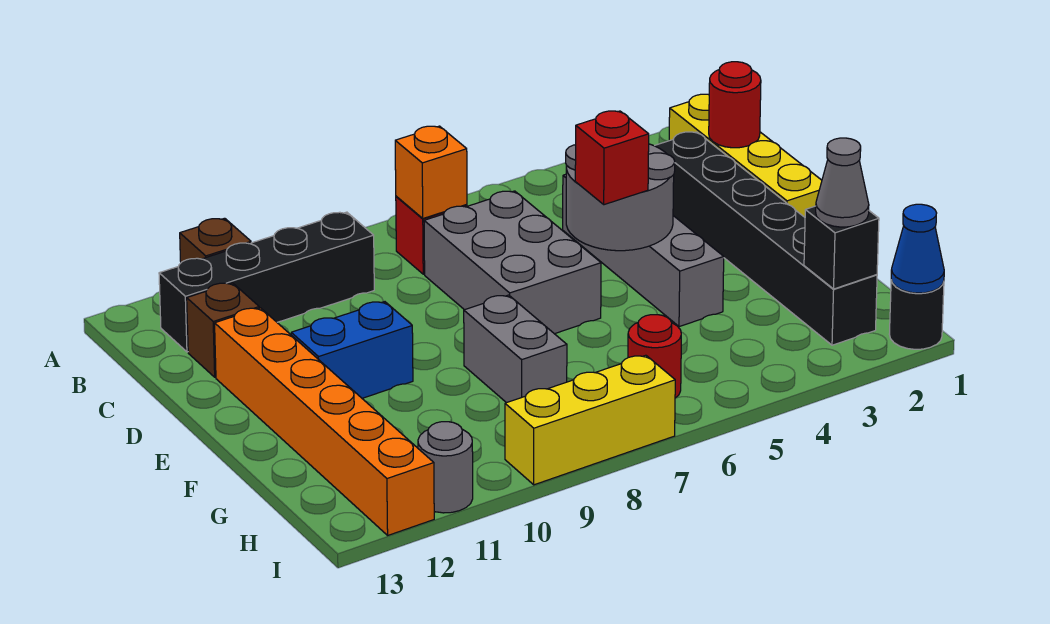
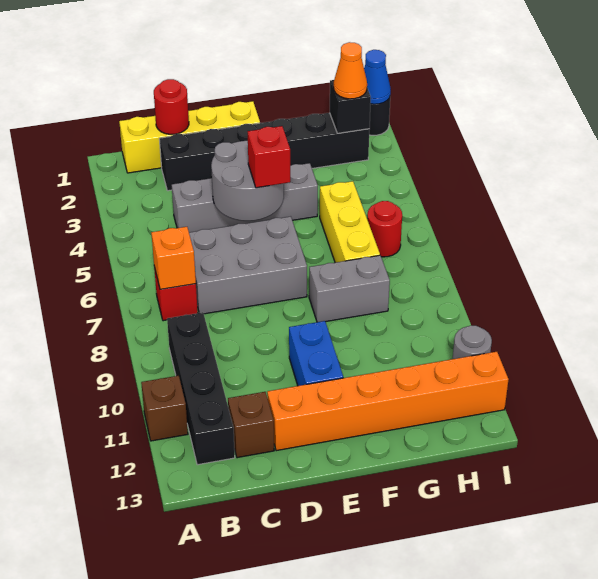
grey cone H2 level 3 -> orange cone H2 level 3
yellow brick I7:I9 level 1 -> yellow brick G5:G7 level 1

